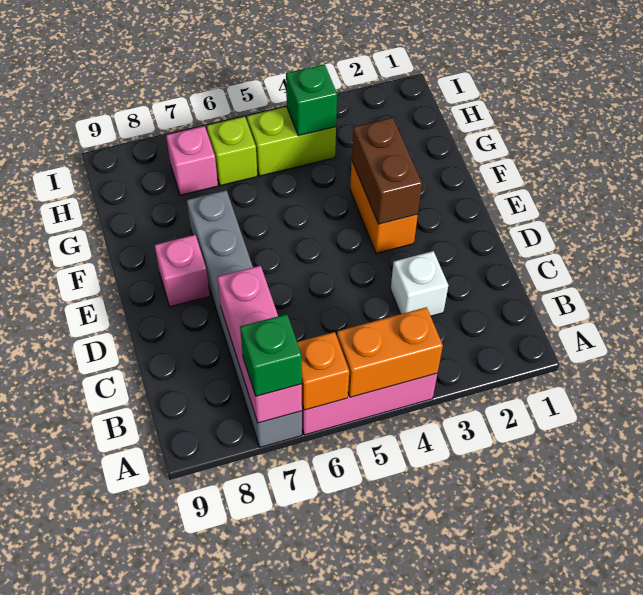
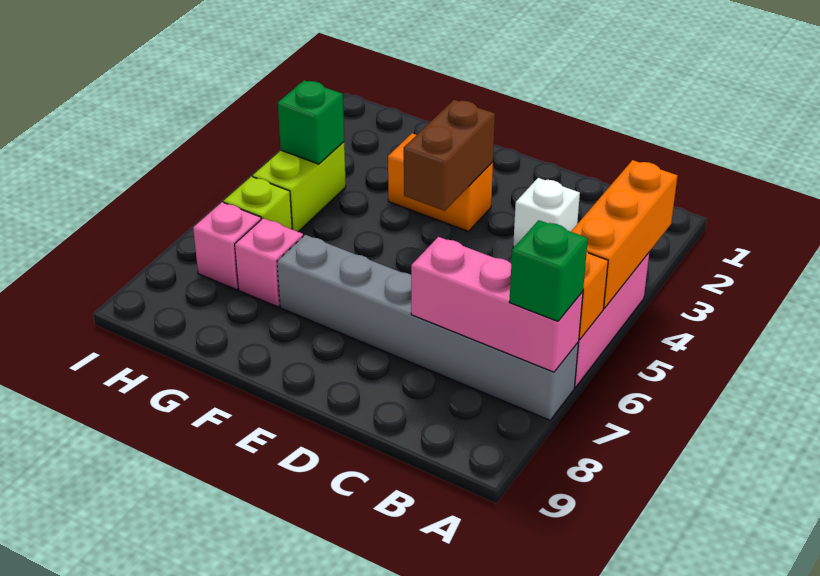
orange brick A4:A5 level 2 -> orange brick A3:A5 level 2
brown brick E3:F3 level 2 -> brown brick E3:E4 level 2
pink brick E8 level 1 -> pink brick G7 level 1

